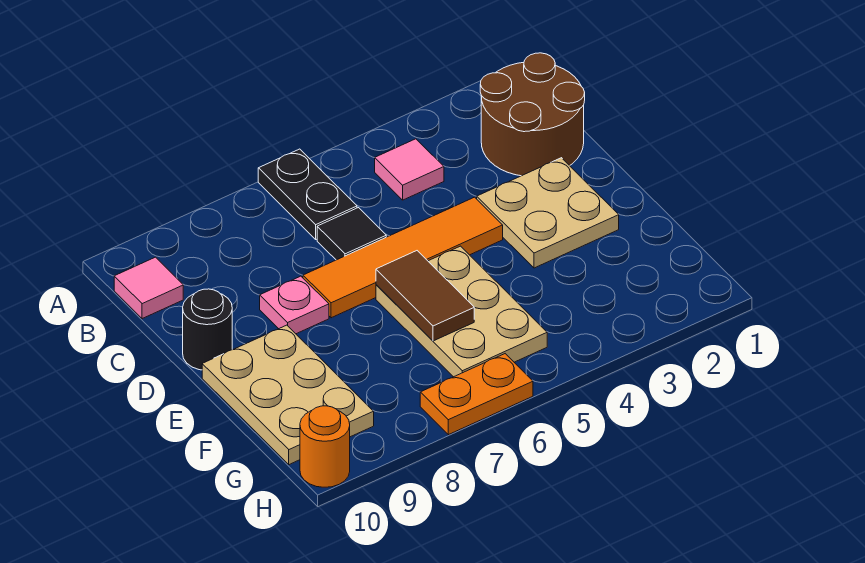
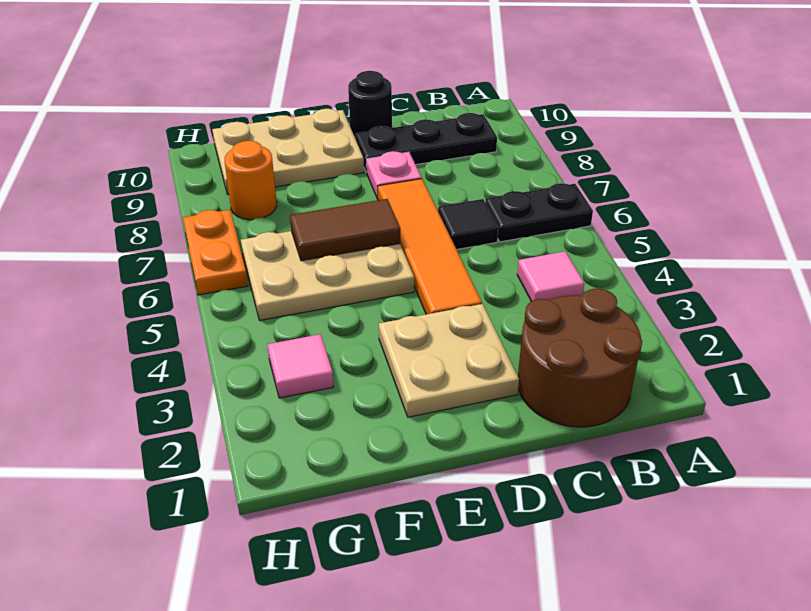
none -> black plate B9:D9 level 1
pink tile B10 level 1 -> pink tile G3 level 1
orange round brick H10 level 1 -> orange round brick G8 level 1

